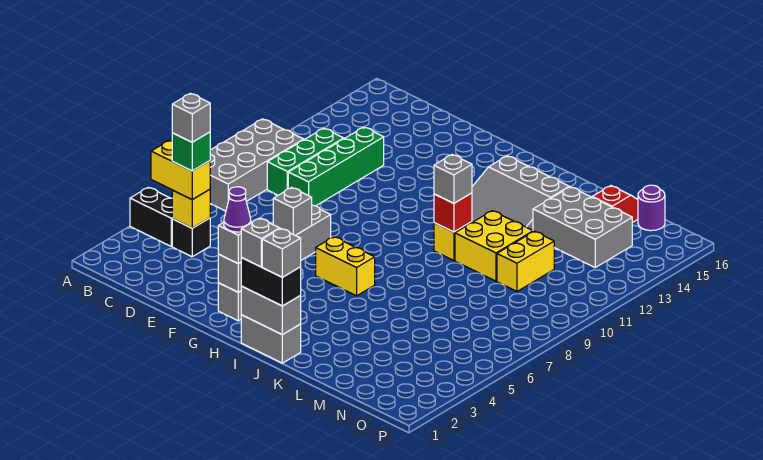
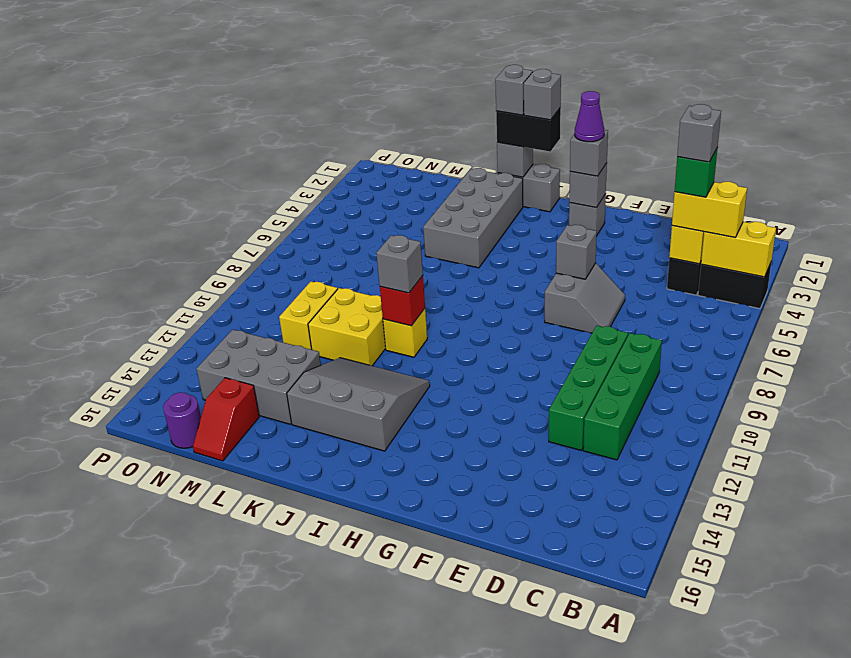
grey brick A7:B10 level 1 -> grey brick J2:K5 level 1
green brick C9:C11 level 1 -> green brick C9:C12 level 1
yellow brick H6:I6 level 1 -> yellow brick A4:B4 level 2
grey brick I1:J1 level 2 -> grey brick J1 level 2

